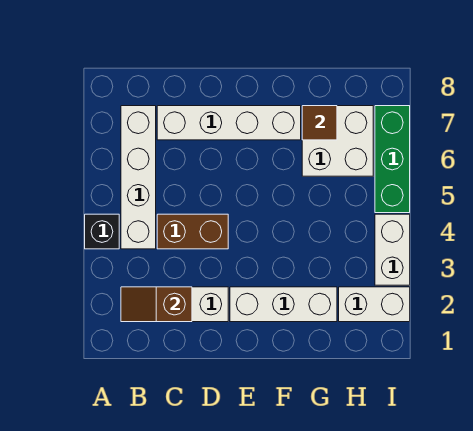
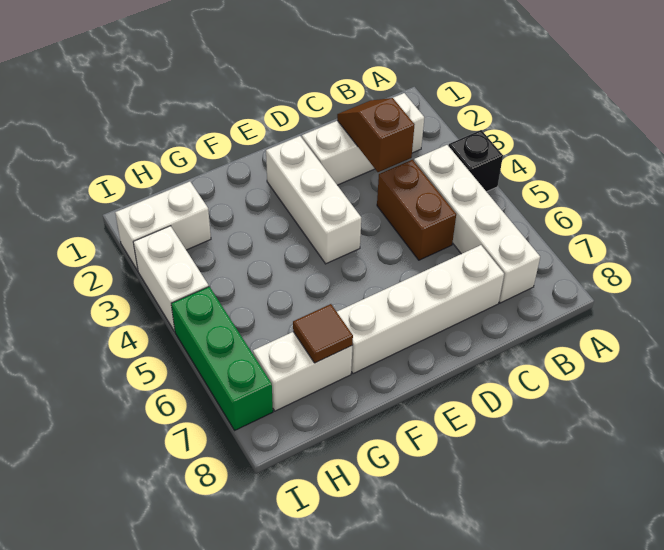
brown slope B2:C2 level 2 top C -> brown slope C2:C3 level 2 top 3
brown brick C4:D4 level 1 -> brown brick C4:C5 level 1
white brick E2:G2 level 1 -> white brick E2:E4 level 1
white brick G6:H7 level 1 -> white brick G7:H7 level 1

